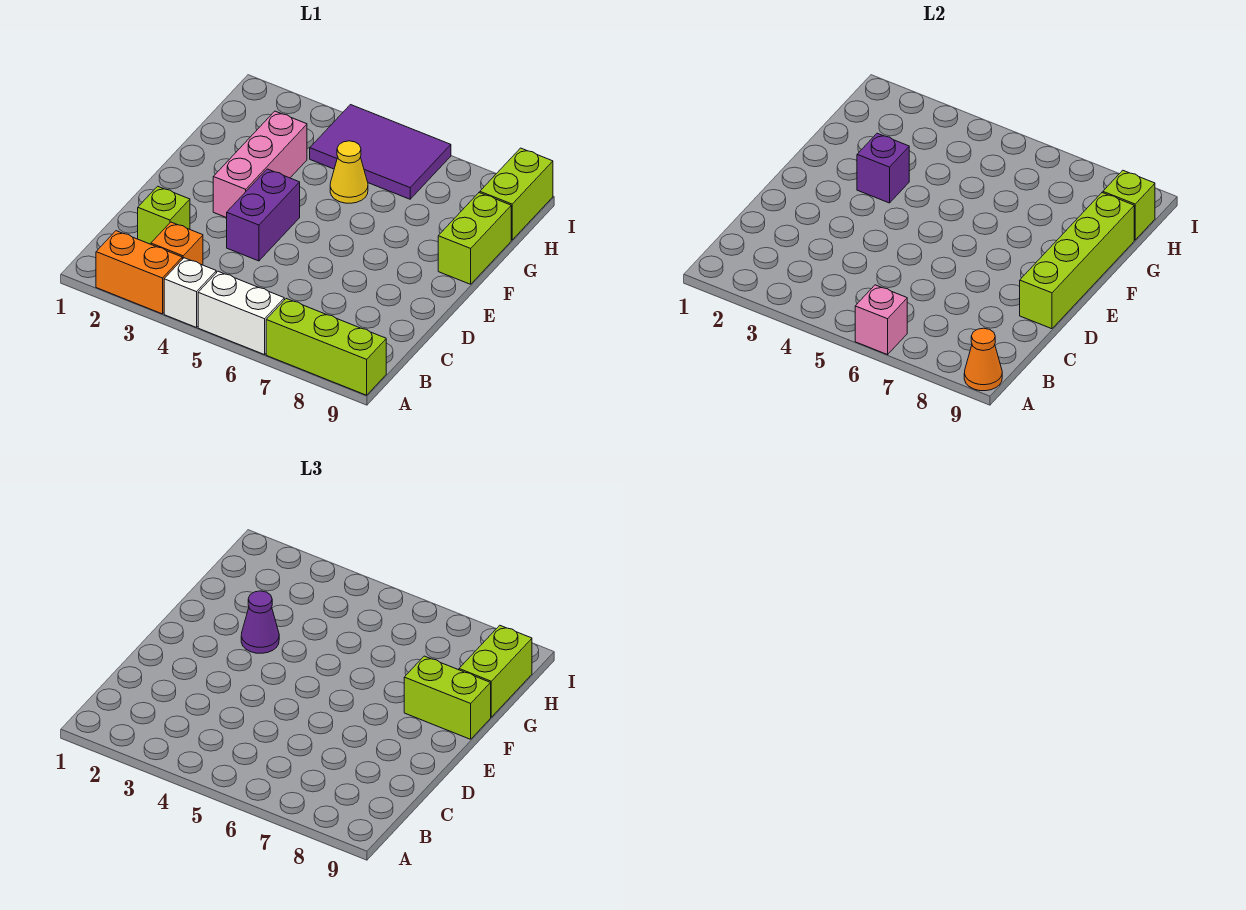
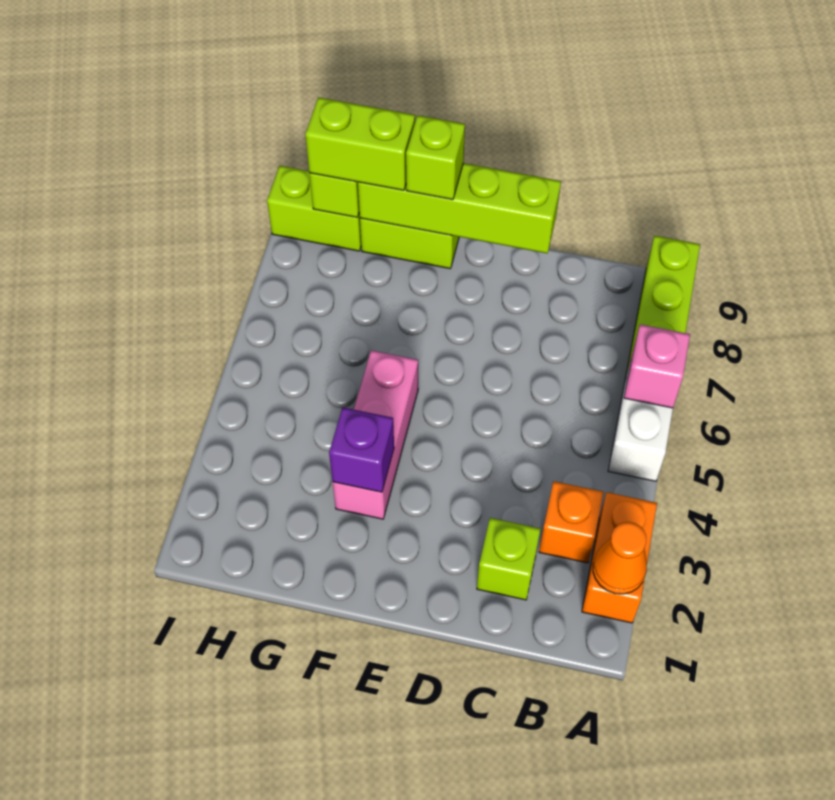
white brick A4 level 1 -> none
orange cone A9 level 2 -> orange cone A2 level 2
purple brick D4:E4 level 1 -> none
pink brick E3:G3 level 1 -> pink brick F3:F5 level 1
purple cone F3 level 3 -> none
lime brick F8:F9 level 3 -> lime brick F9 level 3
yellow cone G5 level 1 -> none
purple tile H4:I6 level 1 -> none

